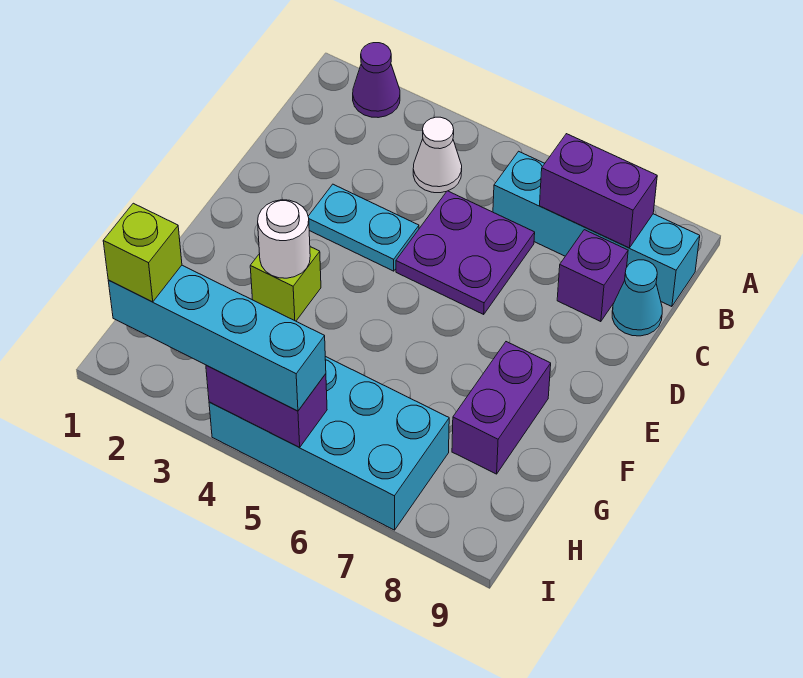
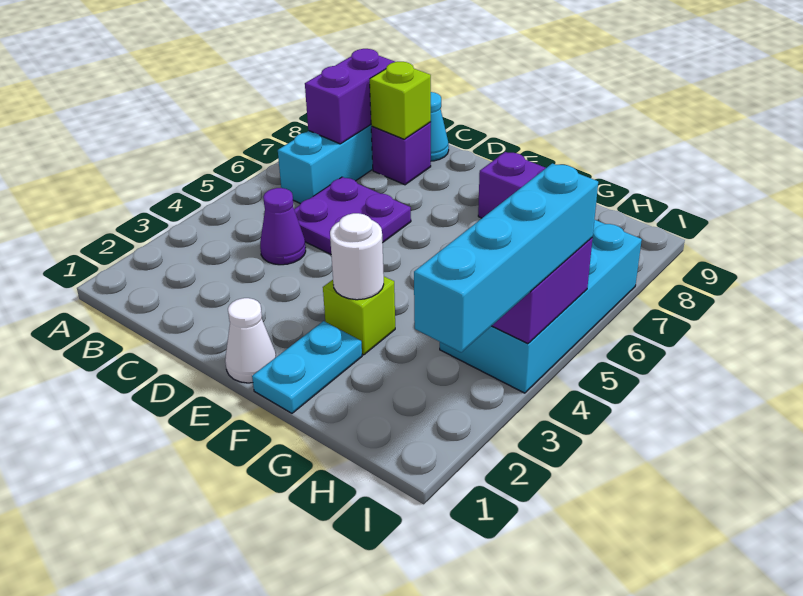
purple cone A2 level 1 -> purple cone C4 level 1
white cone B4 level 1 -> white cone E1 level 1
cyan plate D3:D4 level 1 -> cyan plate F1:F2 level 1
lime brick I2 level 4 -> lime brick C8 level 2

